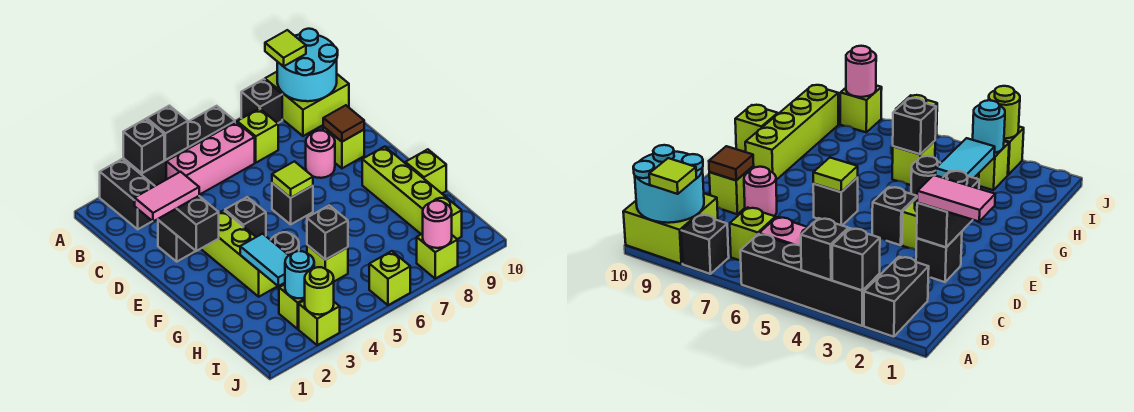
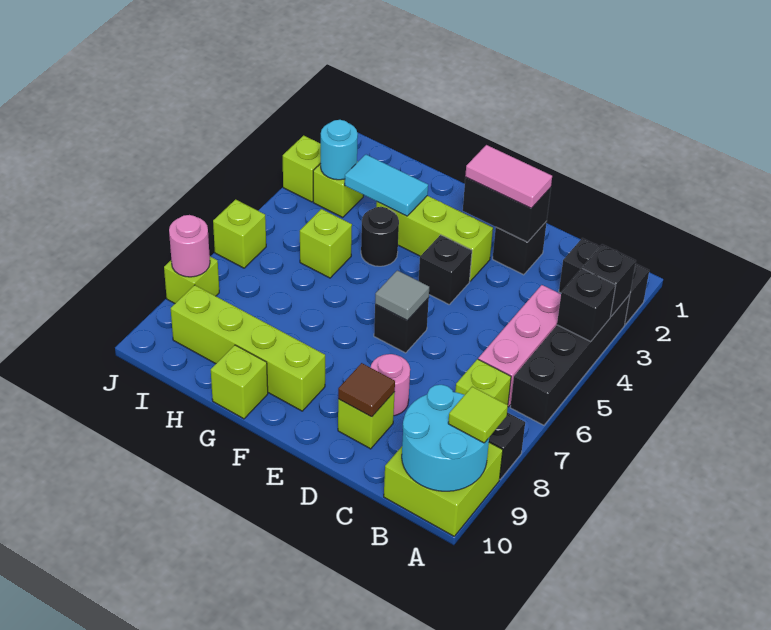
pink tile D1:D2 level 3 -> pink tile D2:E2 level 3
lime tile E6 level 2 -> grey tile E6 level 2
black brick H5 level 2 -> none
lime round brick J3 level 2 -> none

